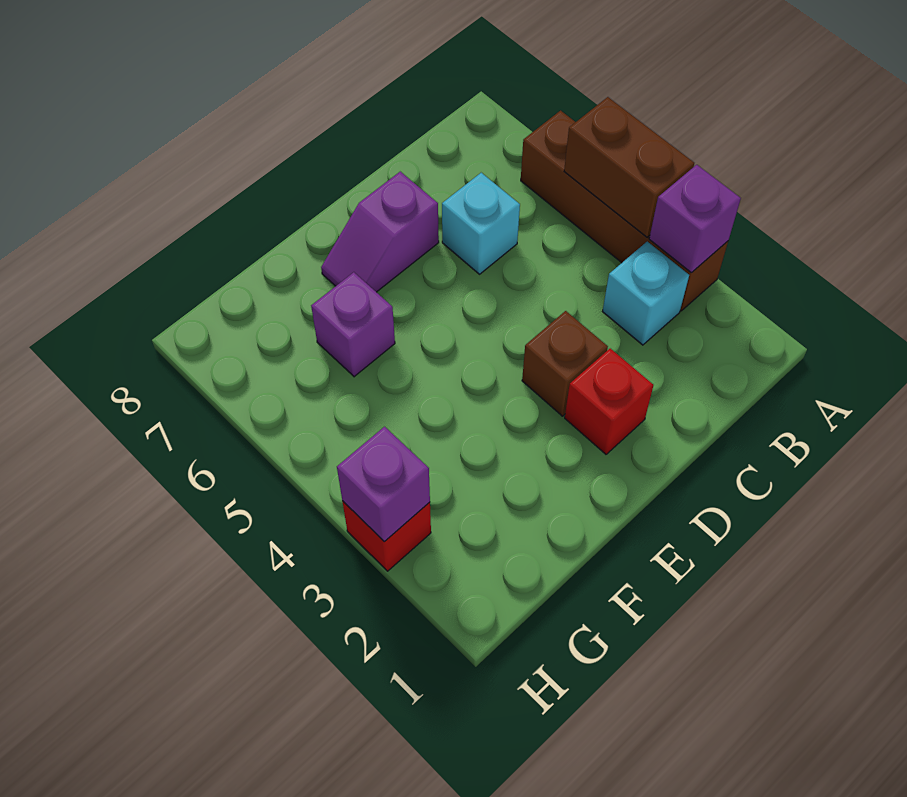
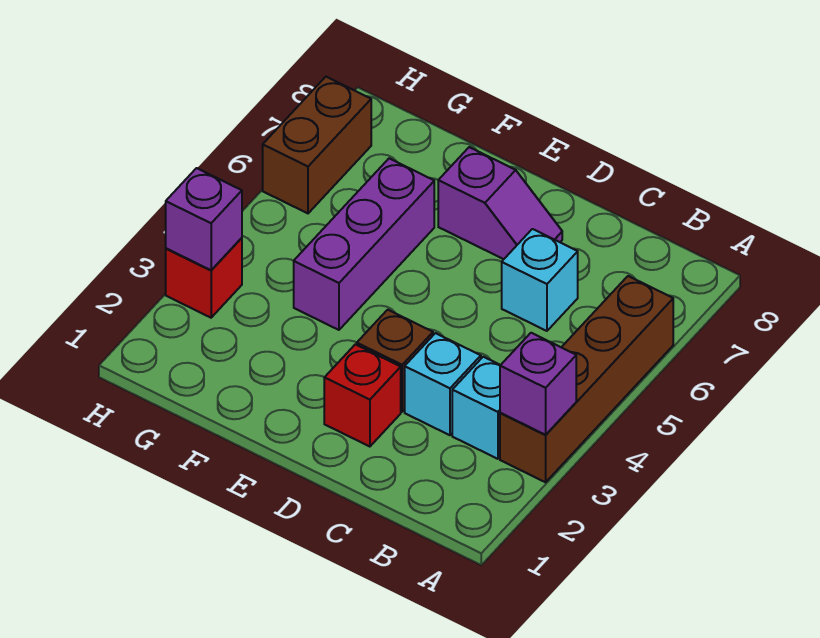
brown brick A4:A5 level 2 -> brown brick H6:H7 level 1
none -> cyan brick C3 level 1
purple slope D7:E7 level 1 top D -> purple slope D7:E7 level 1 top E
purple brick F6 level 1 -> purple brick F4:F6 level 1

